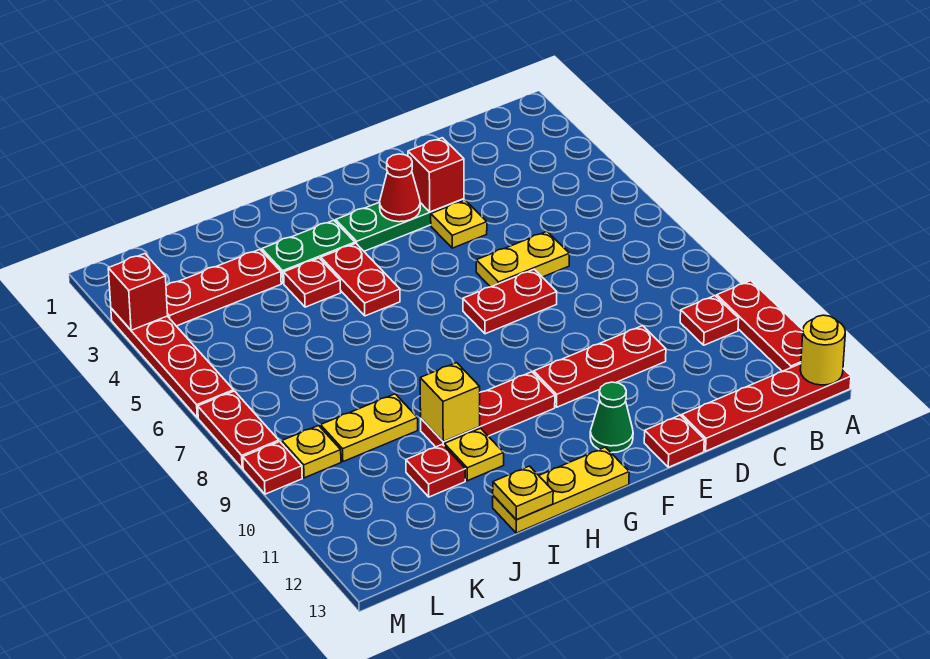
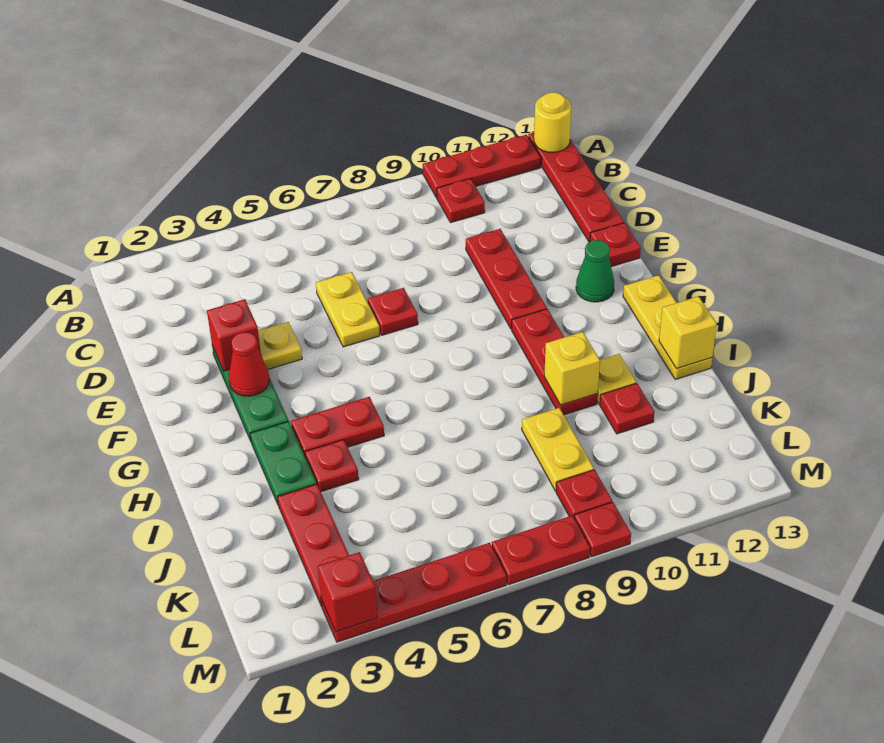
red plate E7:F7 level 1 -> red plate E7 level 1
yellow plate I13 level 2 -> yellow brick I13 level 2
yellow plate L9 level 1 -> red plate L9 level 1

